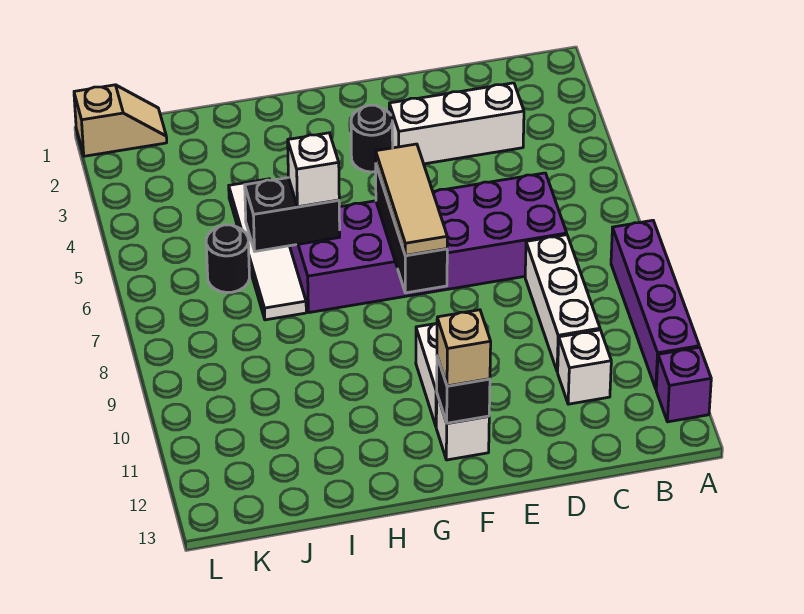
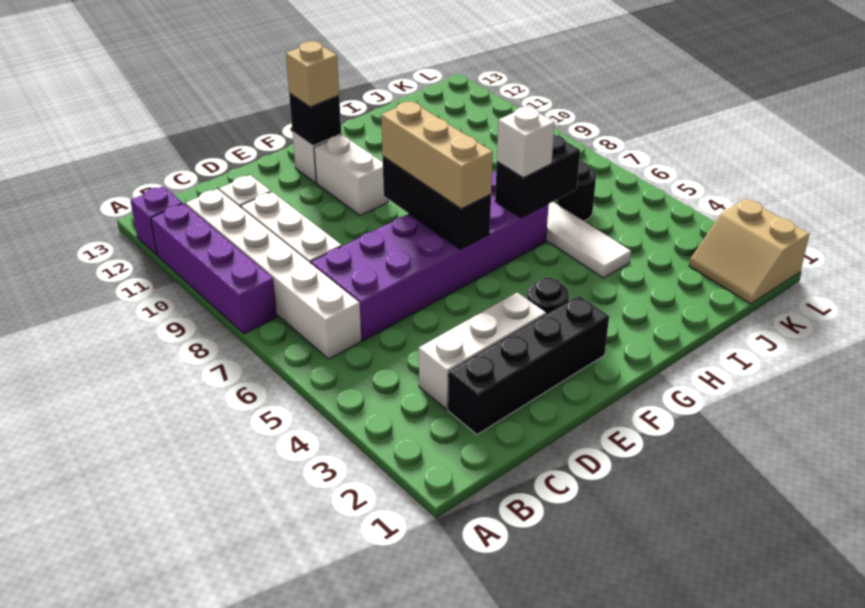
none -> white brick B6:B11 level 1
none -> black brick C2:F2 level 1
tan tile F6:F8 level 3 -> tan brick F6:F8 level 3
tan slope K1:L1 level 1 top L -> tan slope K1:L2 level 1 top L

